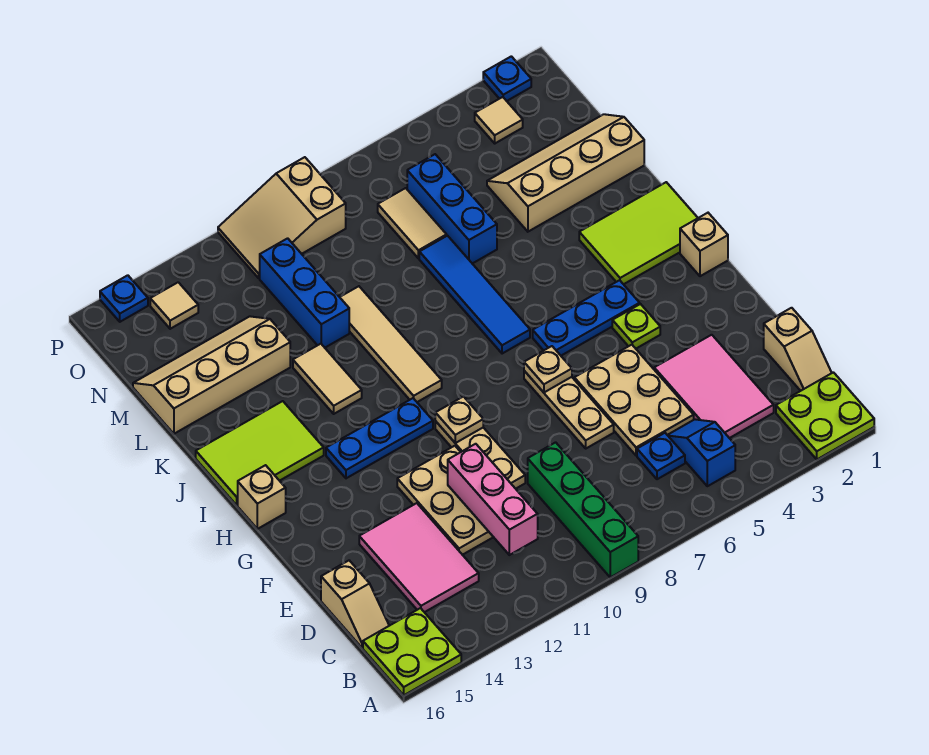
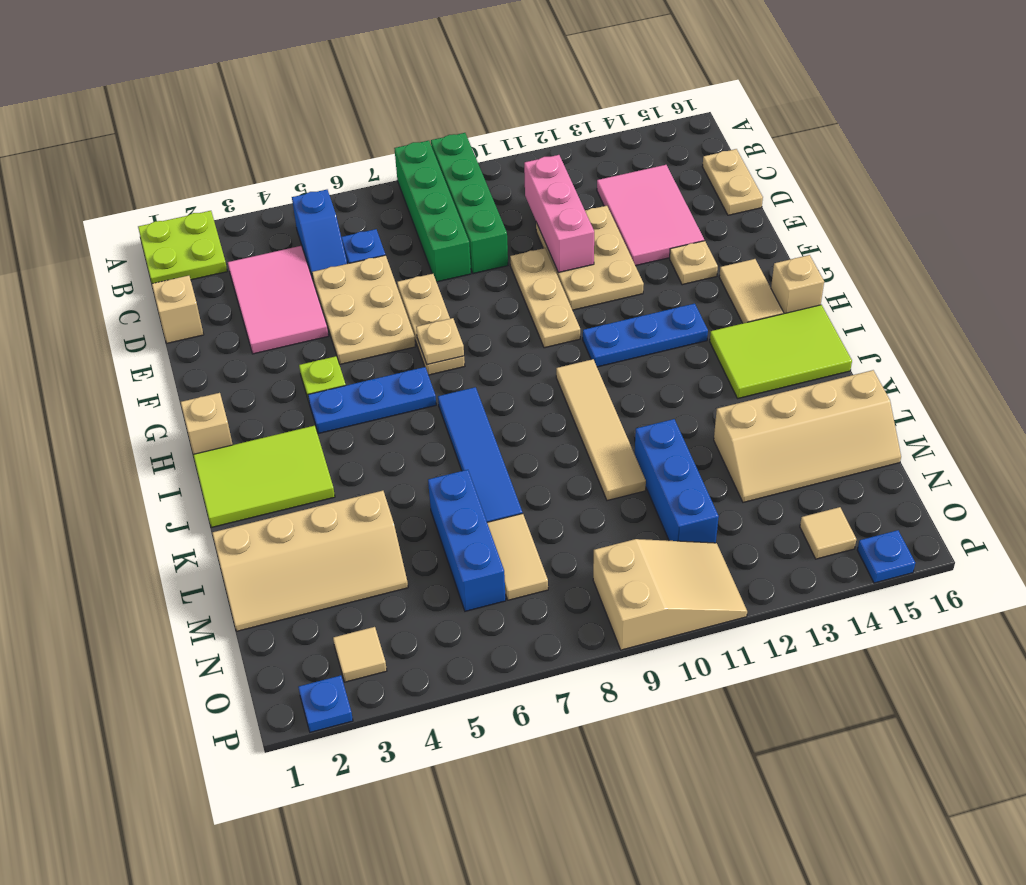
none -> green brick A8:D8 level 1
lime plate A15:B16 level 1 -> none
tan slope C16:D16 level 1 top D -> tan plate C16:D16 level 1
tan plate G10 level 2 -> tan plate F14 level 1
tan tile J12:K12 level 1 -> tan tile G15:H15 level 1

